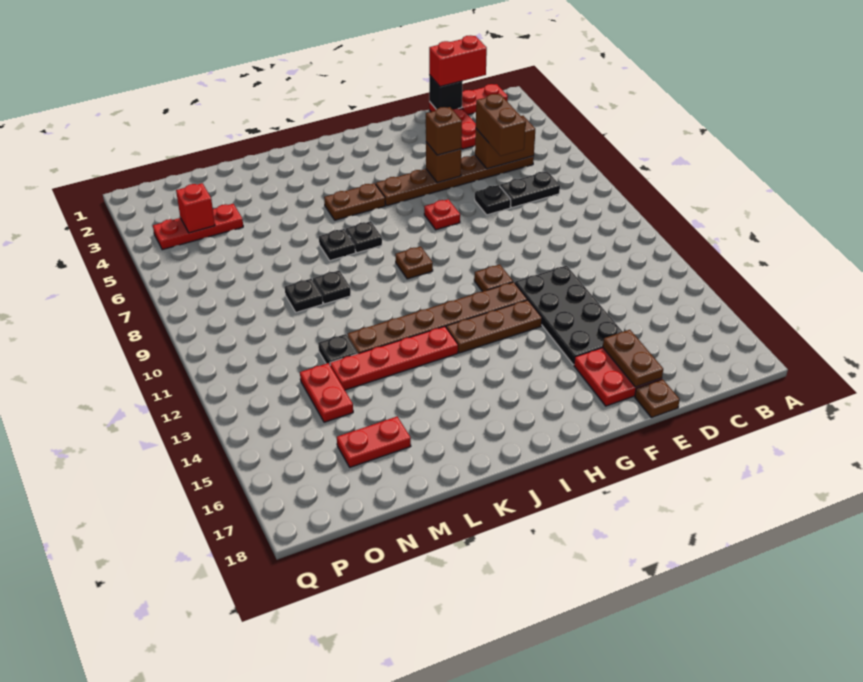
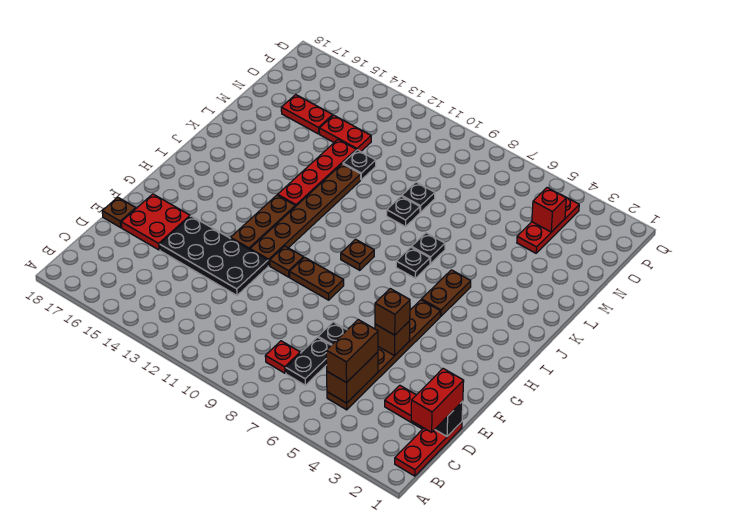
brown brick D5:D6 level 3 -> brown brick C5:D5 level 3
brown plate E16:E17 level 2 -> brown plate G9:G10 level 1
red plate G7 level 1 -> red plate C8 level 1
red plate M16:N16 level 1 -> red plate N15:N16 level 1

